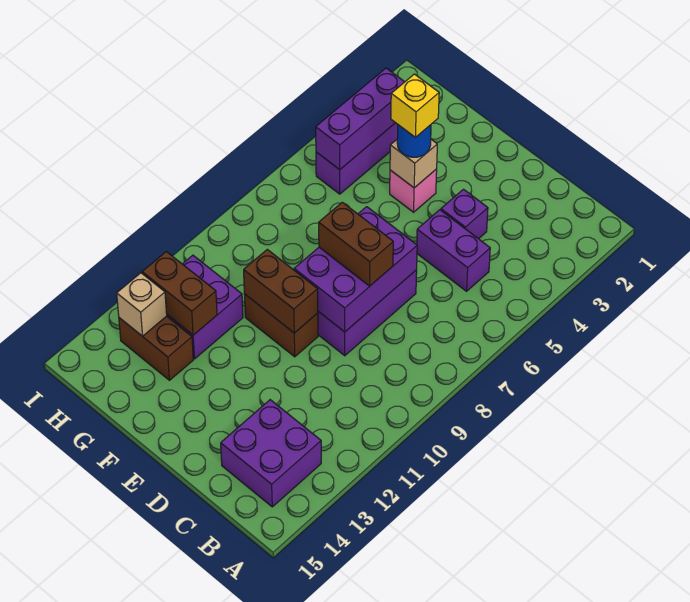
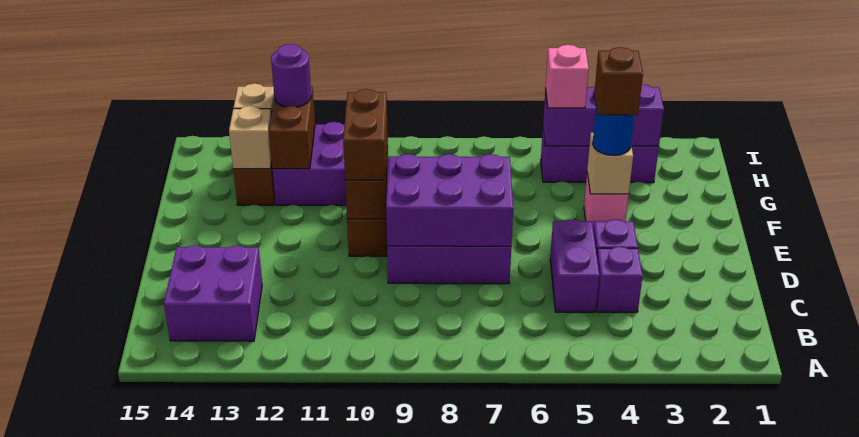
none -> purple brick C4 level 1
brown brick D8:E8 level 3 -> brown brick E10:F10 level 3
yellow brick F4 level 4 -> brown brick F4 level 4
none -> tan brick G13 level 2
none -> pink brick H5 level 3
none -> purple round brick H12 level 3

